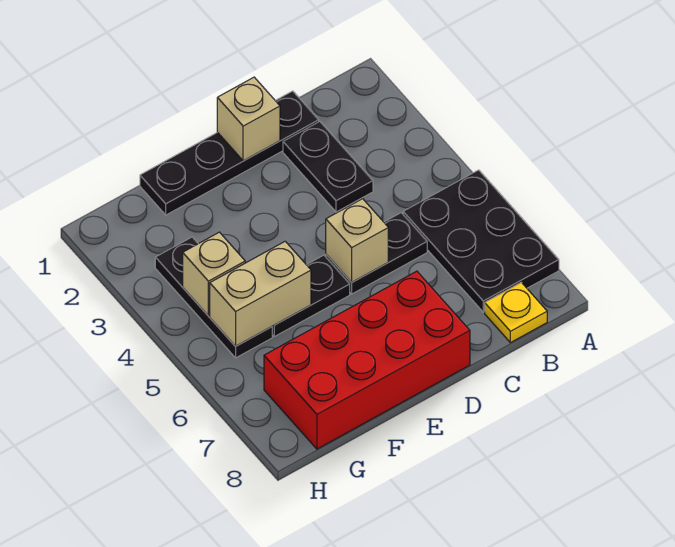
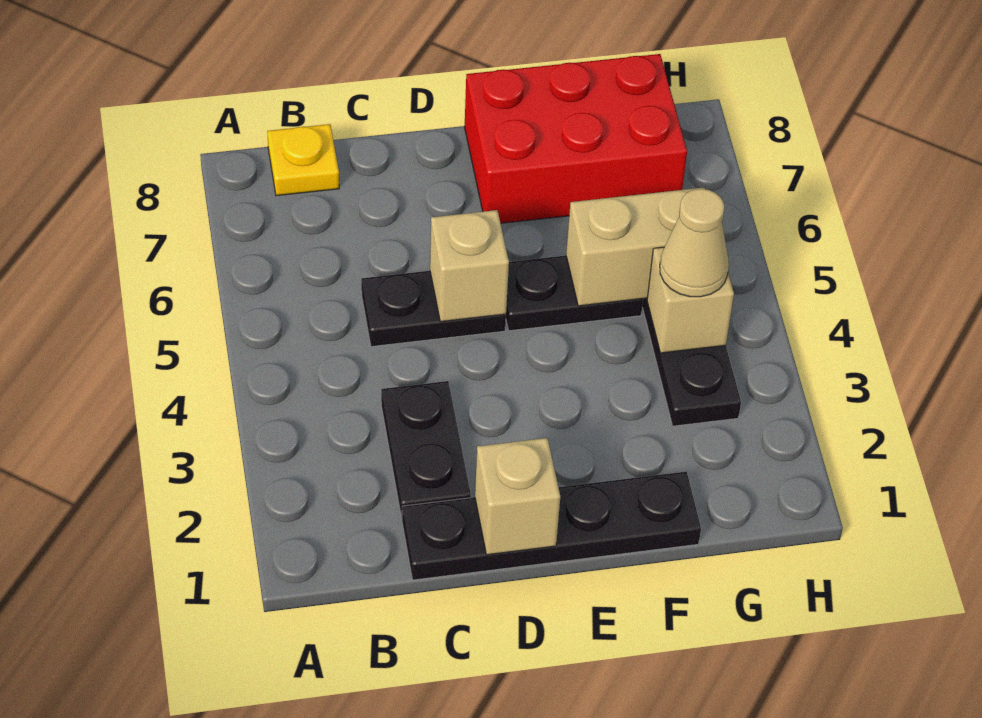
black plate A5:B7 level 1 -> none
red brick D7:G8 level 1 -> red brick E7:G8 level 1
none -> tan cone G4 level 3

